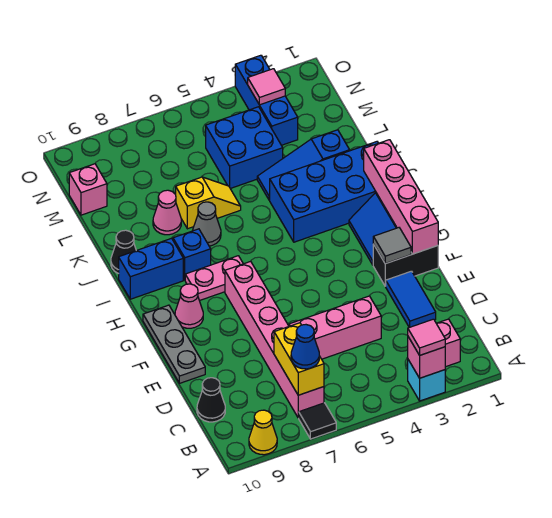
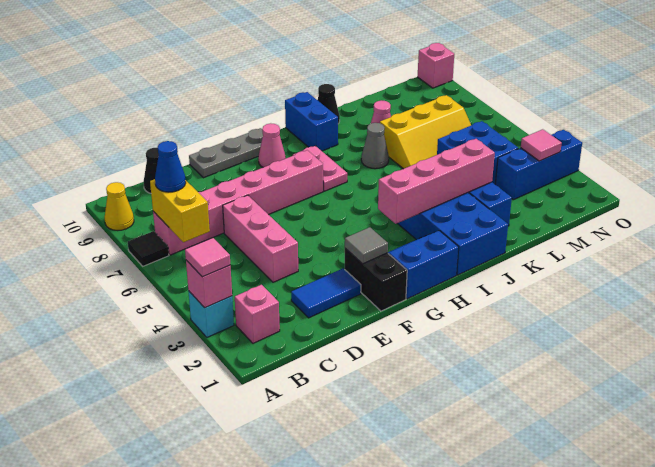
yellow brick B7:C7 level 2 -> yellow brick B6:B7 level 2
pink brick F1:I1 level 2 -> pink brick H3:K3 level 2
blue brick I8 level 1 -> none
yellow slope K6:K7 level 1 top 7 -> yellow slope K6:M7 level 1 top 7
pink brick M10 level 1 -> pink brick O10 level 1

